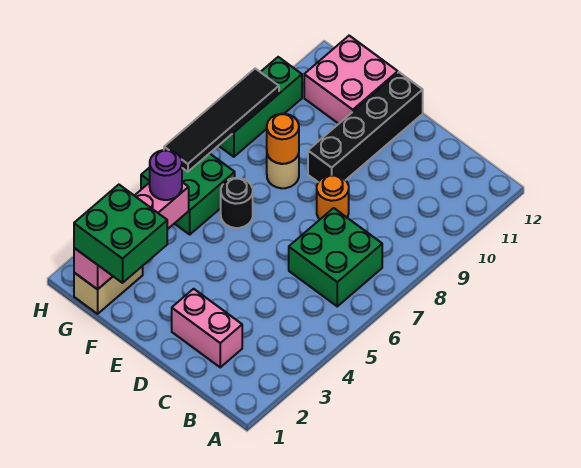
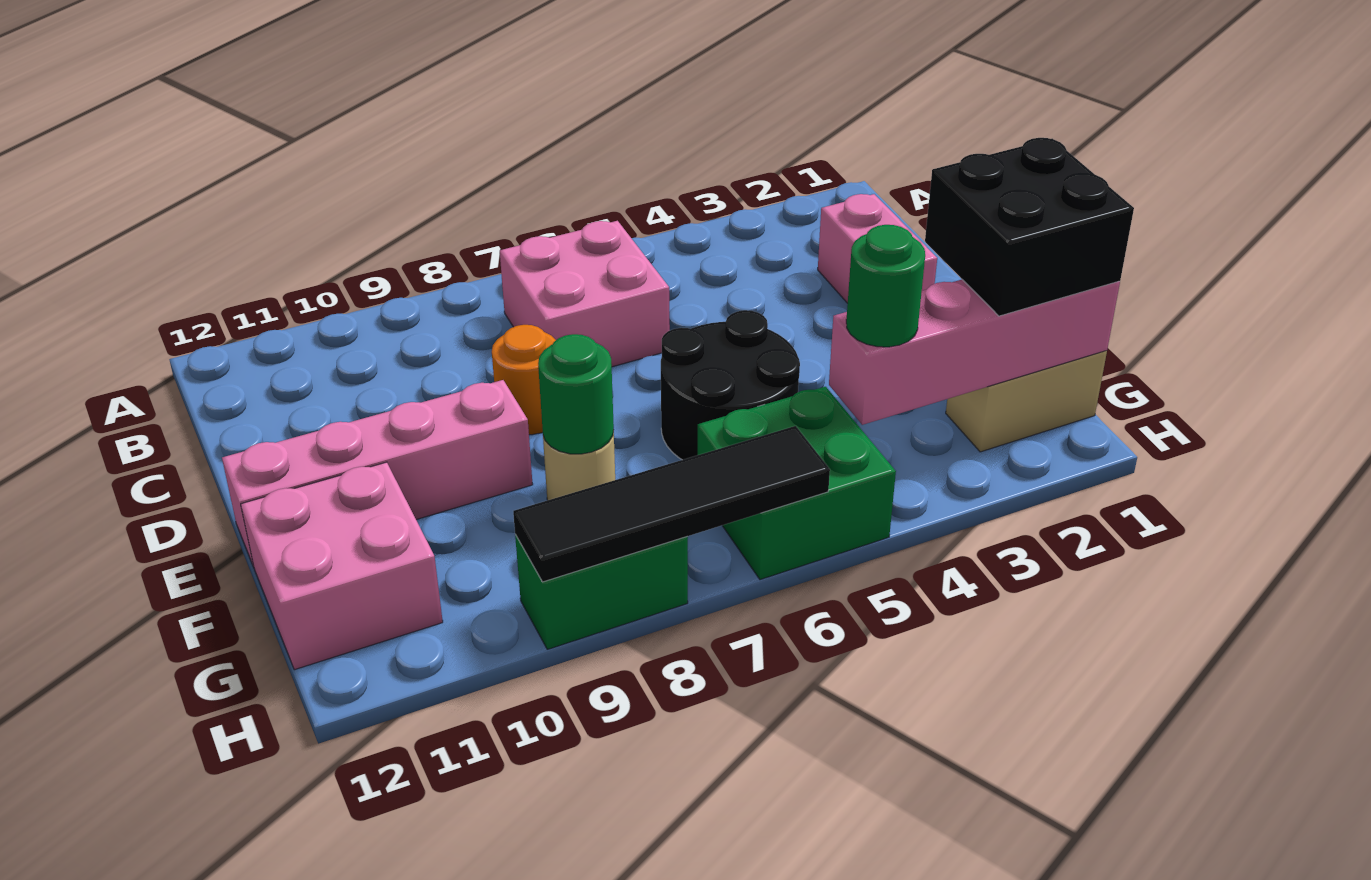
green brick B6:C7 level 1 -> pink brick B6:C7 level 1
black brick E9:E12 level 1 -> pink brick E9:E12 level 1
green brick F1:G2 level 3 -> black brick F1:G2 level 3
black round brick F6 level 1 -> black round brick E5:F6 level 1
orange round brick F8 level 2 -> green round brick F8 level 2
purple round brick G4 level 3 -> green round brick G4 level 3
green brick H8:H10 level 1 -> green brick H8:H9 level 1

